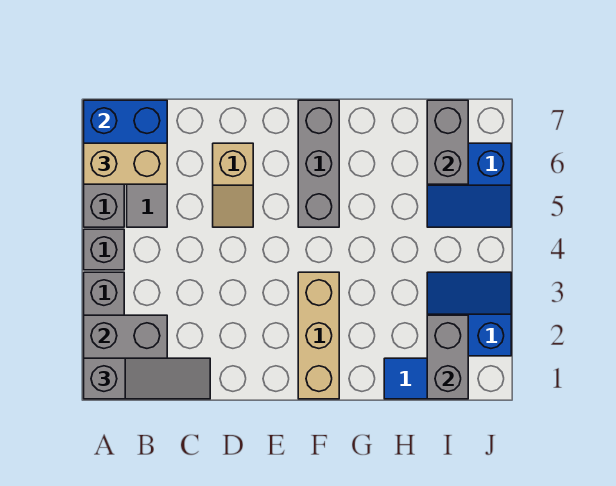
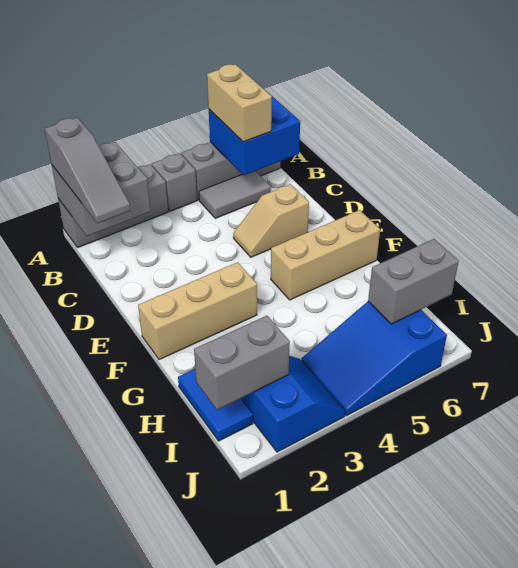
grey brick F5:F7 level 1 -> tan brick F5:F7 level 1
blue slope I5:J6 level 1 top 6 -> blue slope I4:J6 level 1 top 6

